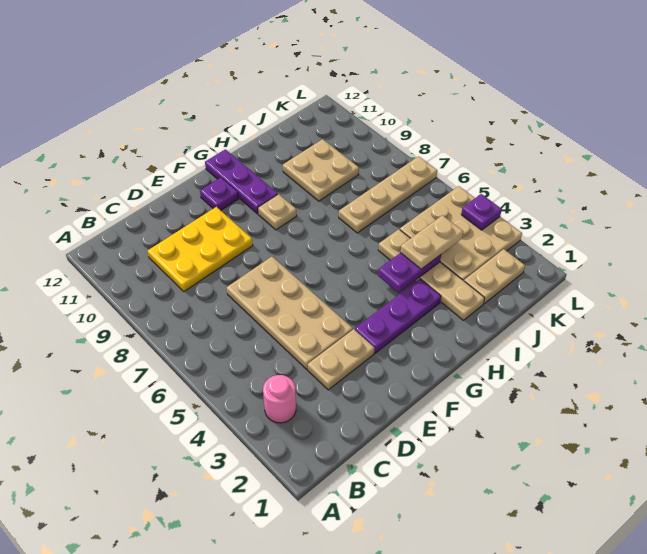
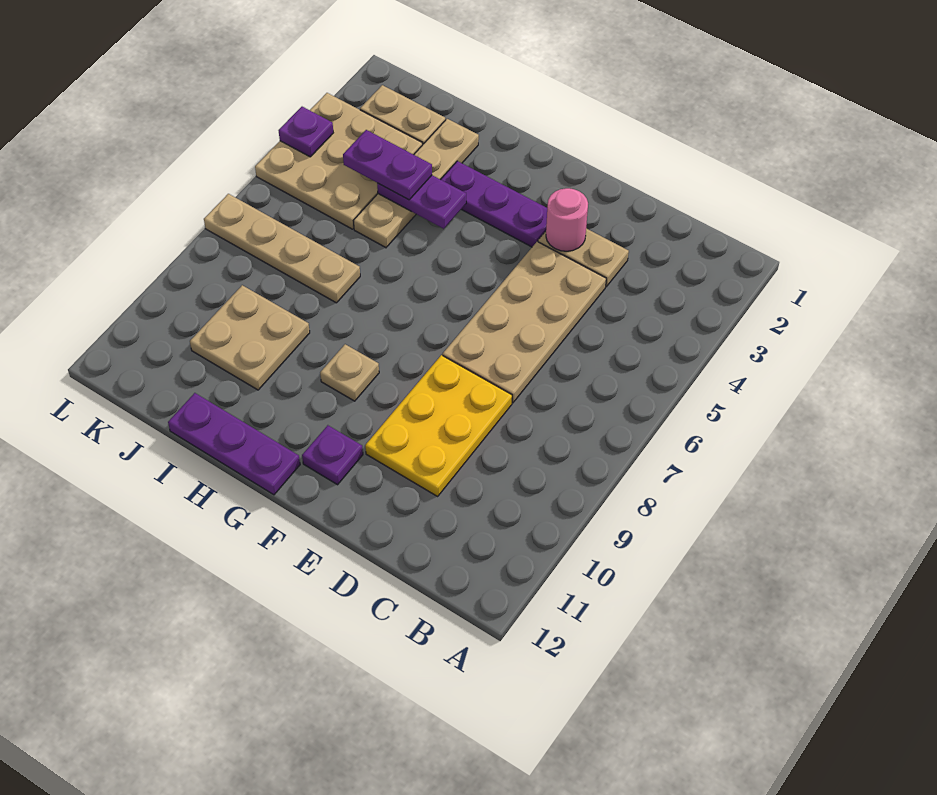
pink round brick B3 level 1 -> pink round brick E3 level 2
yellow plate C9:E10 level 1 -> yellow plate D8:E10 level 1
purple plate G10:G12 level 1 -> purple plate G12:I12 level 1
tan plate I4:J4 level 3 -> purple plate I4:J4 level 3

